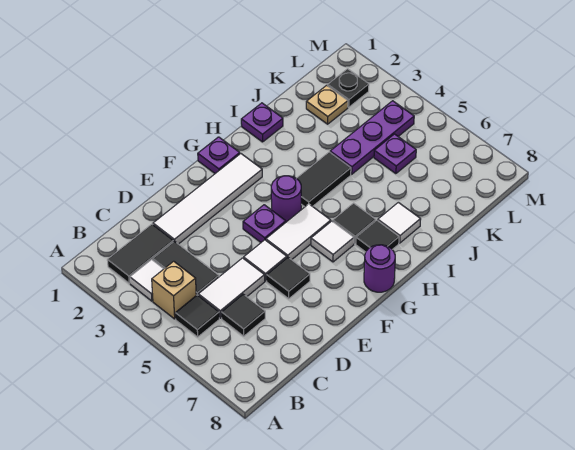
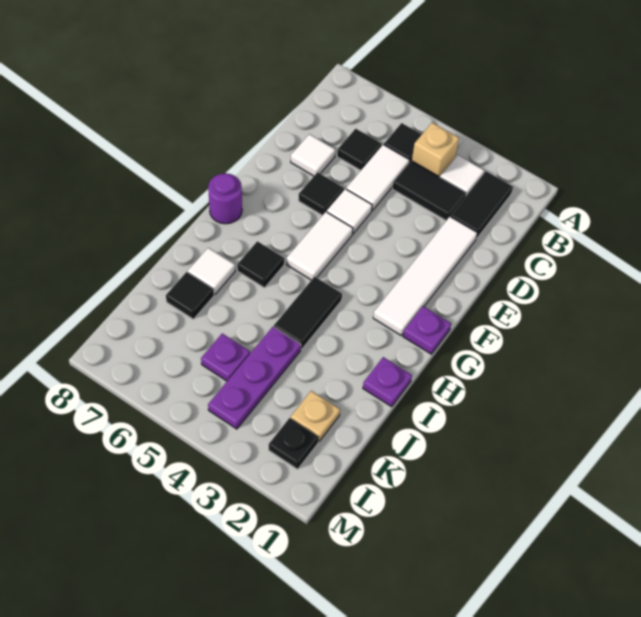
purple plate F4 level 1 -> none
purple round brick G4 level 1 -> none
white tile G6 level 1 -> white tile D7 level 1
black tile H7 level 1 -> black tile J7 level 1

